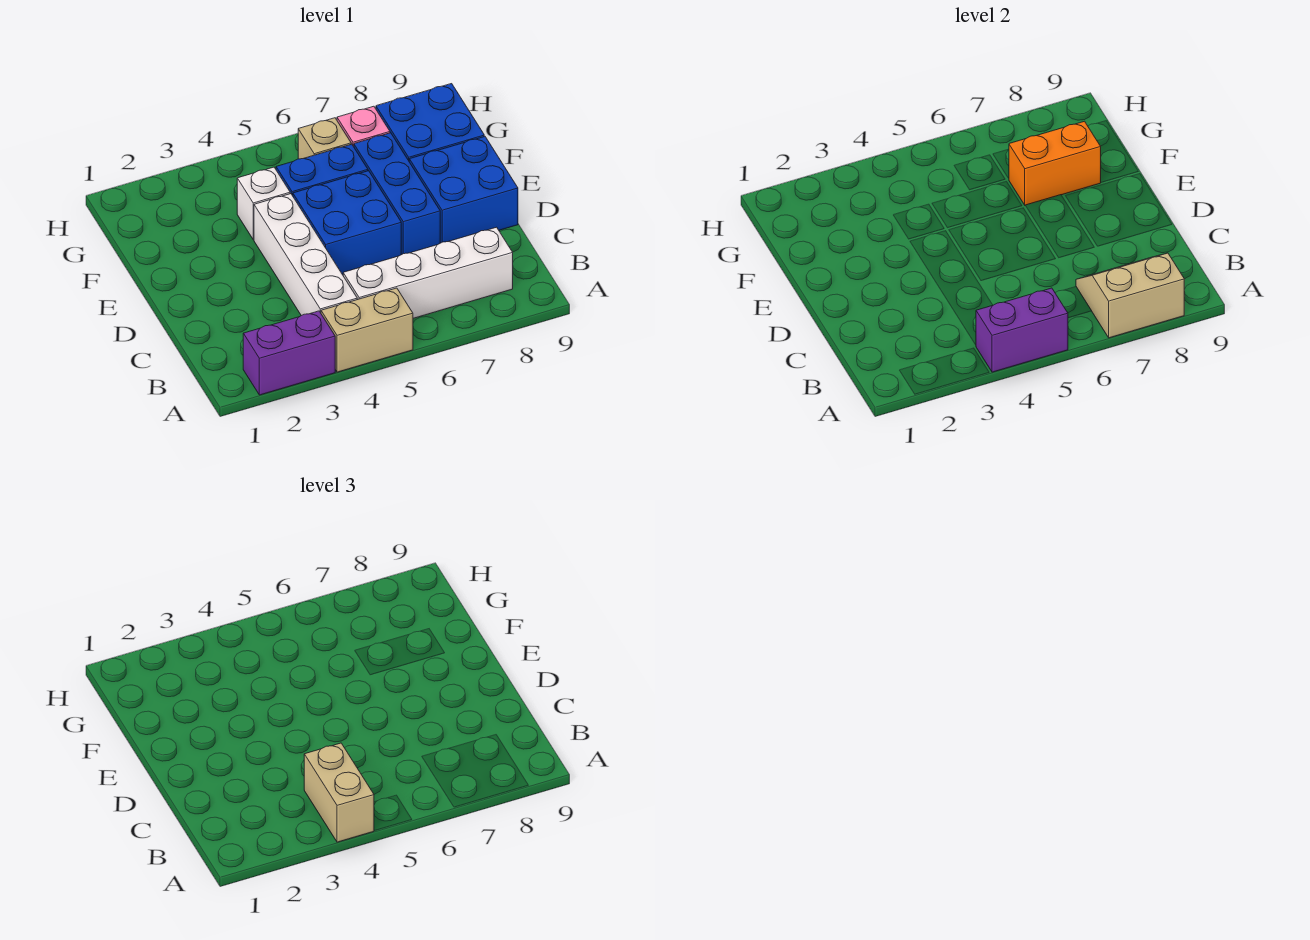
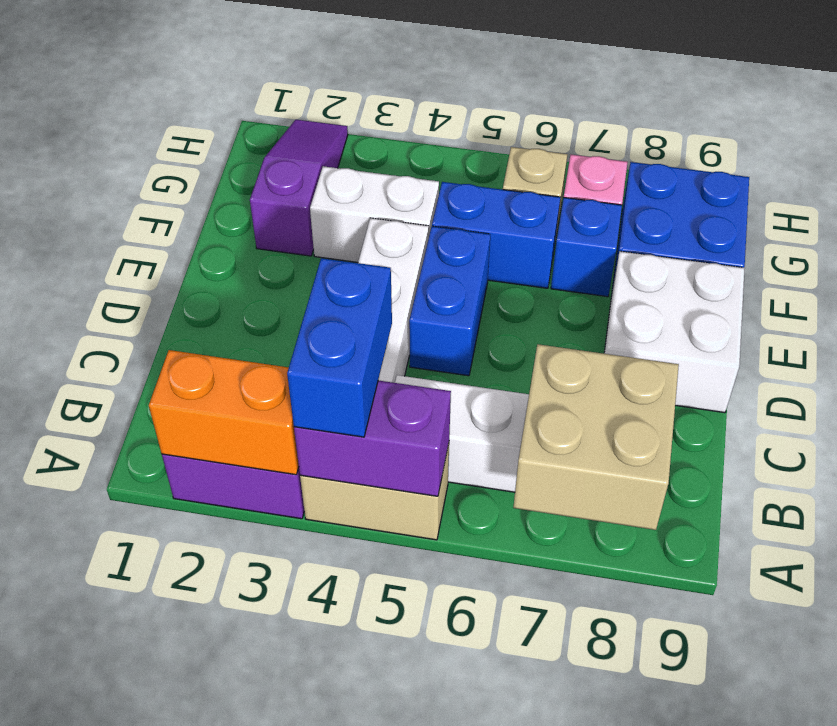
tan brick A4:B4 level 3 -> blue brick A4:B4 level 3
tan slope A7:B8 level 2 top A -> tan brick A7:B8 level 2
blue brick D5:E6 level 1 -> blue brick D5:E5 level 1
blue brick D7:F7 level 1 -> blue brick F7 level 1
blue brick D8:E9 level 1 -> white brick D8:E9 level 1
none -> purple slope F2:H2 level 1 top F
white brick F4 level 1 -> white brick F3:F4 level 1
orange brick F7:F8 level 2 -> orange brick A2:A3 level 2

